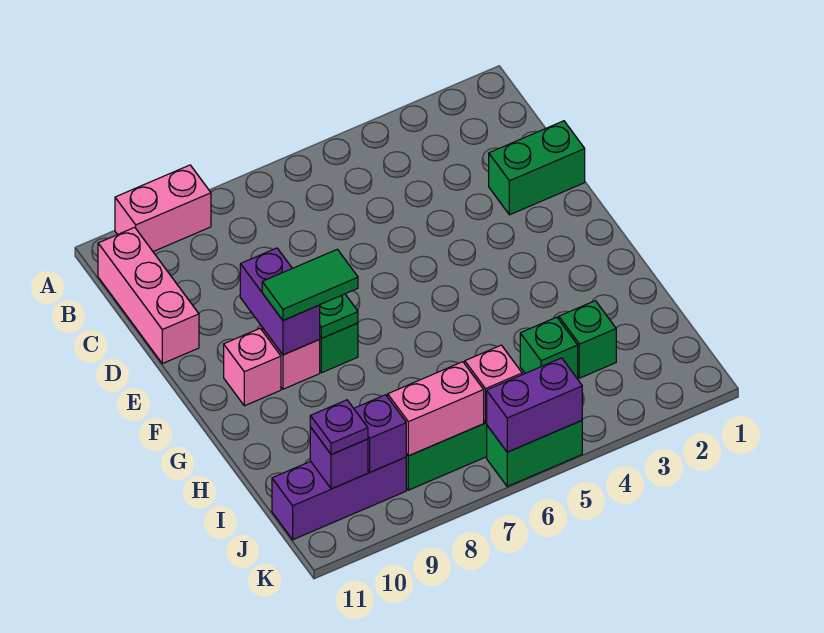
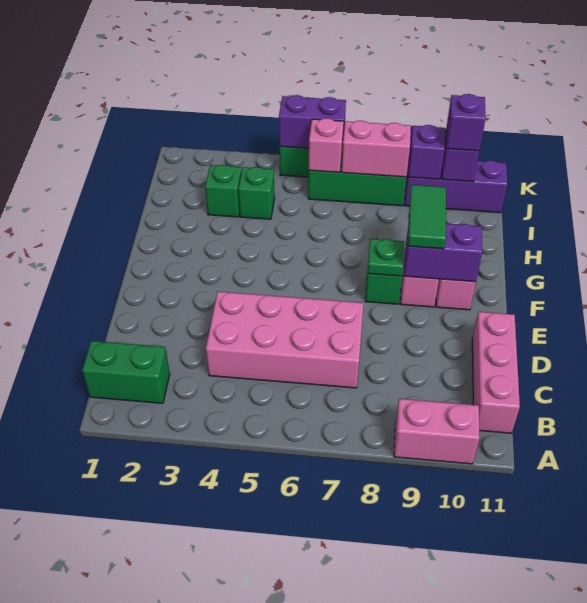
none -> pink brick C4:D7 level 1
green brick D1:D2 level 1 -> green brick B1:B2 level 1
purple brick E9:F9 level 2 -> purple brick F9:F10 level 2
green tile F8:F9 level 3 -> green tile F9:G9 level 3
purple plate J10 level 3 -> purple brick J10 level 3

